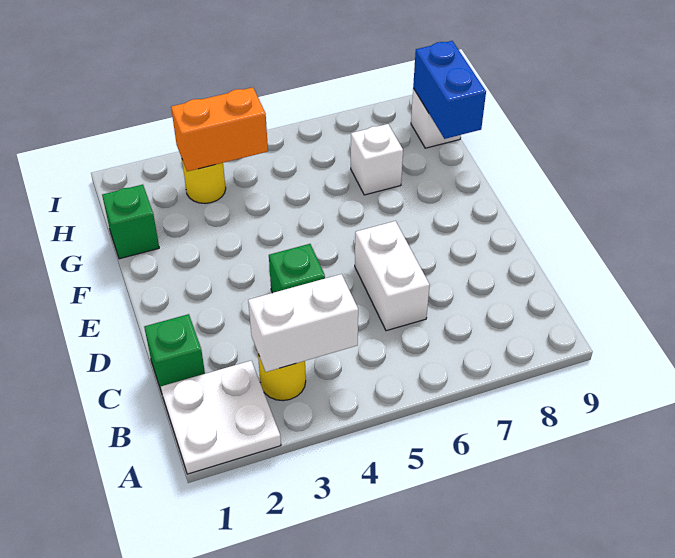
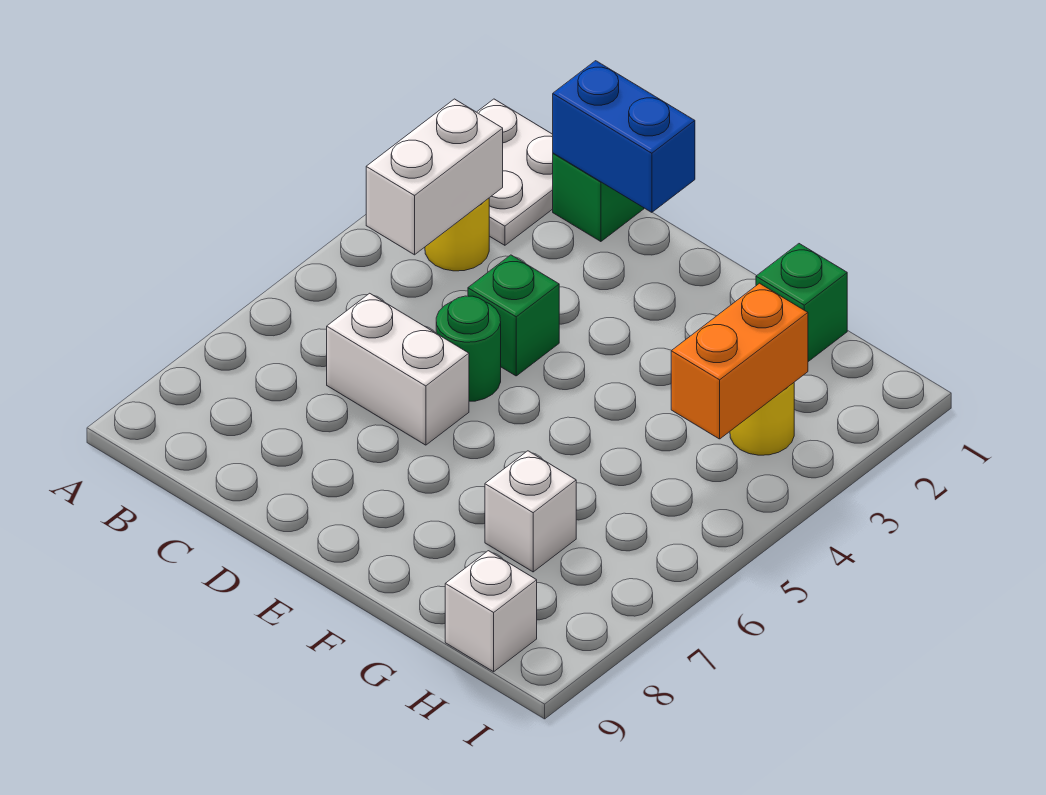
none -> green round brick D5 level 1
blue brick G9:H9 level 2 -> blue brick C1:D1 level 2

